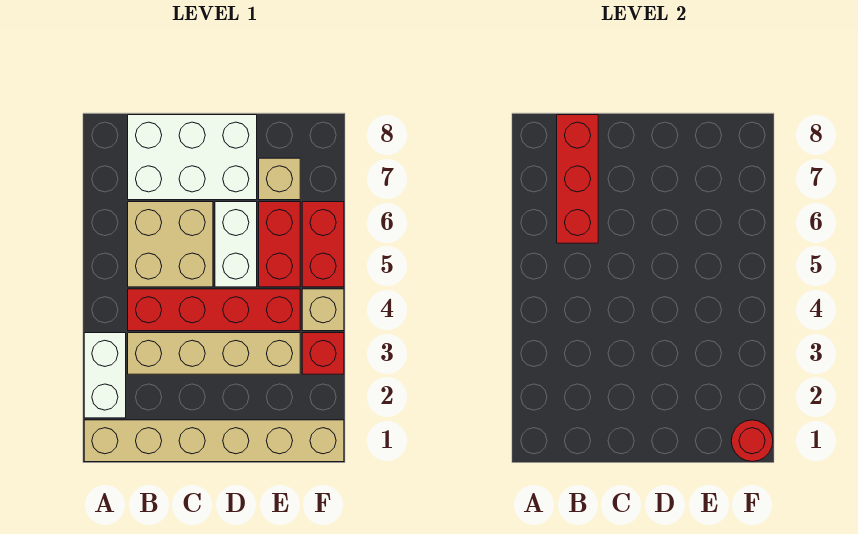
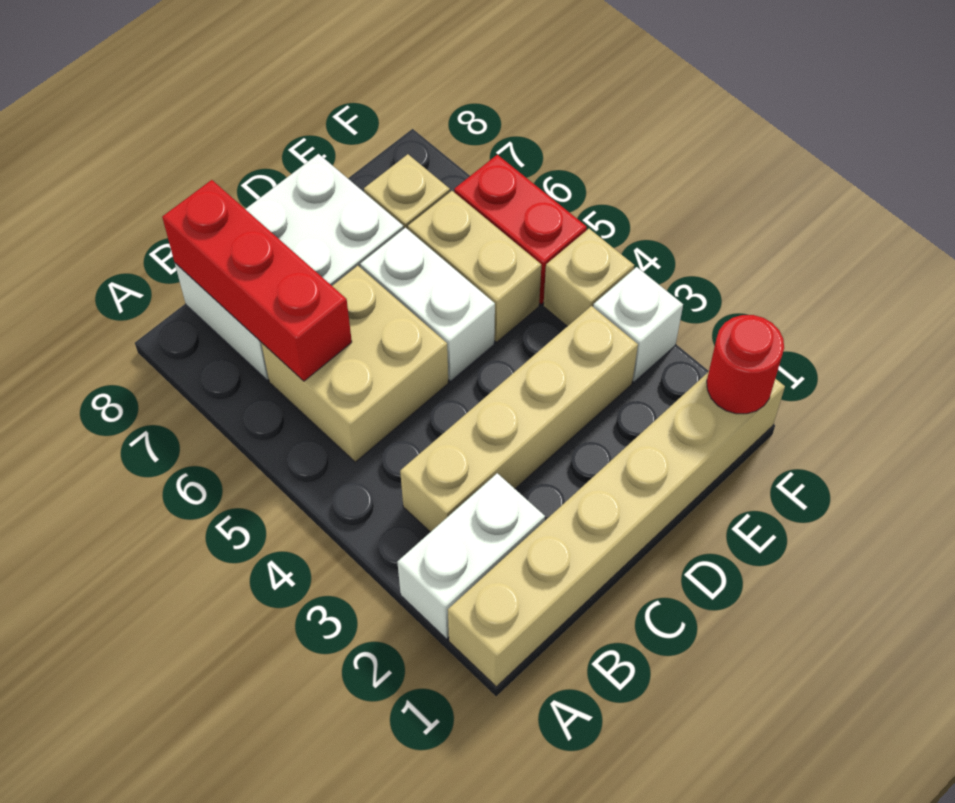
white brick A2:A3 level 1 -> white brick A2:B2 level 1
red brick B4:E4 level 1 -> none
red brick E5:E6 level 1 -> tan brick E5:E6 level 1
red brick F3 level 1 -> white brick F3 level 1

